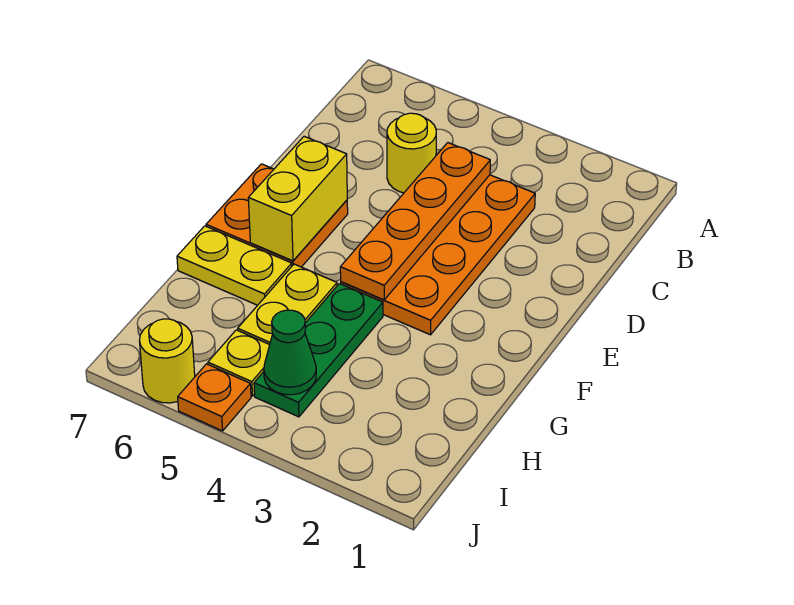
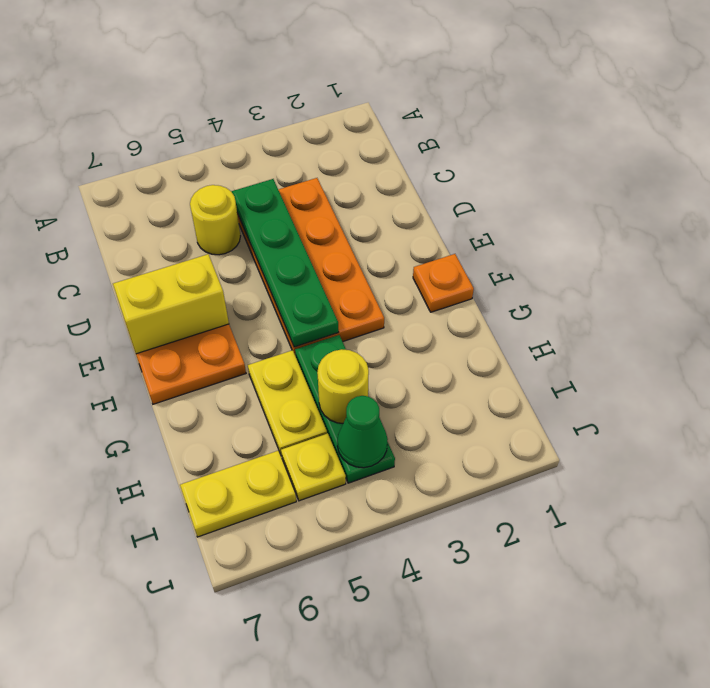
orange plate C4:F4 level 2 -> green plate C4:F4 level 2
yellow brick E6:F6 level 2 -> yellow brick E6:E7 level 2
yellow plate G6:G7 level 1 -> yellow plate I6:I7 level 1
orange plate J5 level 1 -> orange plate F1 level 1
yellow round brick J6 level 1 -> yellow round brick H4 level 2

